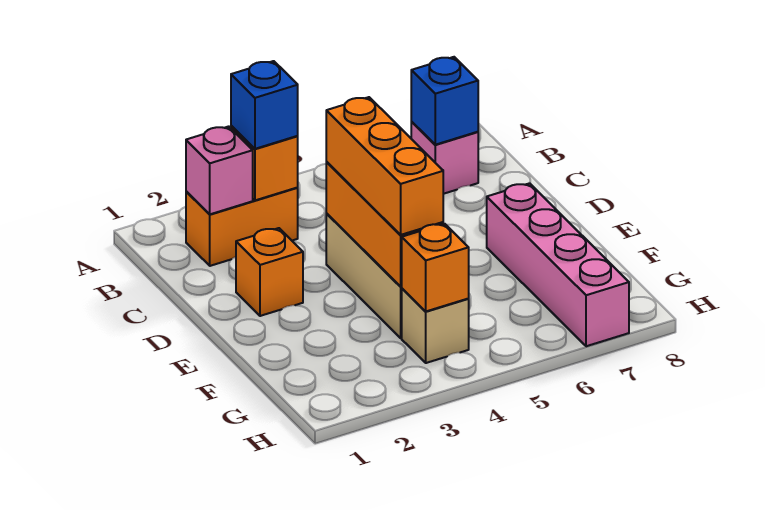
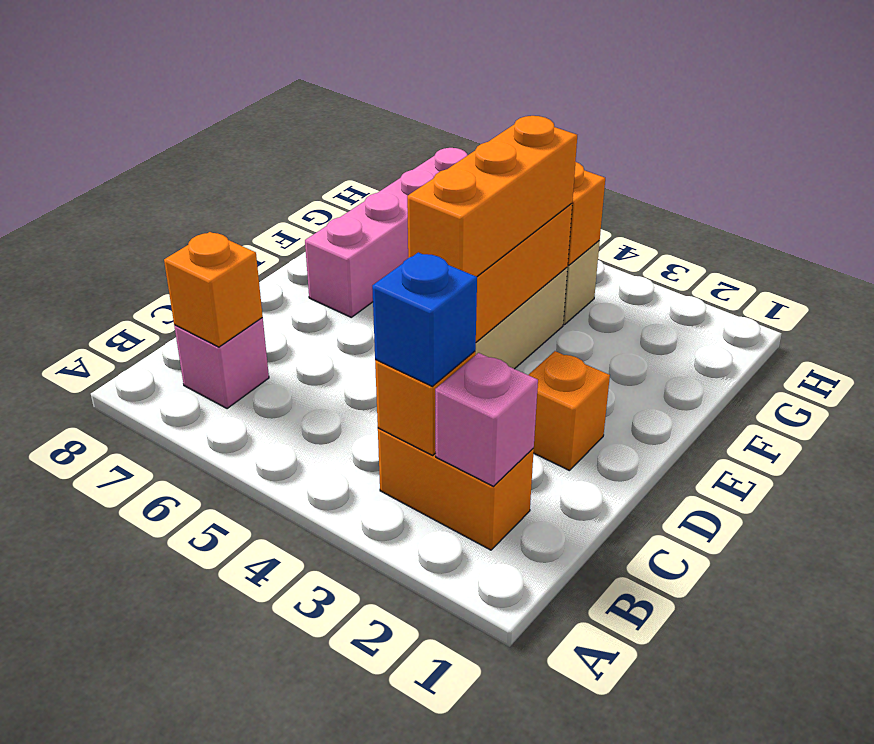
blue brick B7 level 2 -> orange brick B7 level 2

